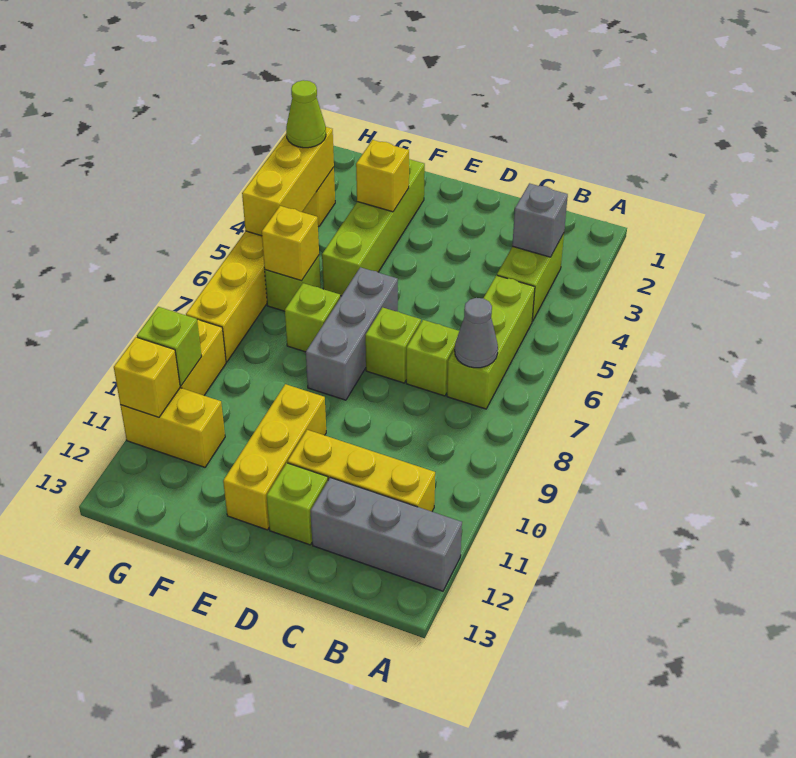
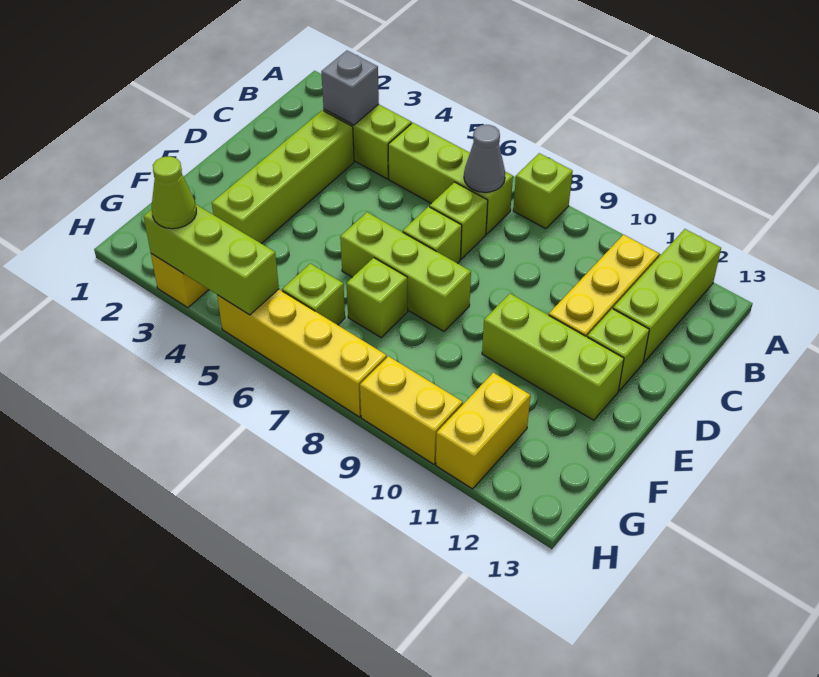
grey brick A12:C12 level 1 -> lime brick A12:C12 level 1
grey brick E6:E8 level 1 -> lime brick E6:E8 level 1
yellow brick E10:E12 level 1 -> lime brick E10:E12 level 1
lime brick F2:F5 level 1 -> lime brick C3:F3 level 1
yellow brick F3 level 2 -> none
yellow brick G6 level 2 -> none
yellow brick H3:H5 level 2 -> lime brick H3:H5 level 2
lime brick H10 level 2 -> lime brick A8 level 1
yellow brick H11 level 2 -> none

